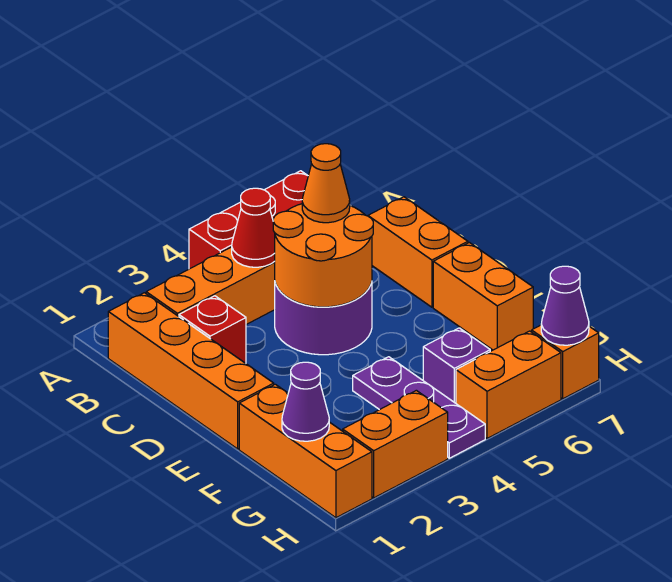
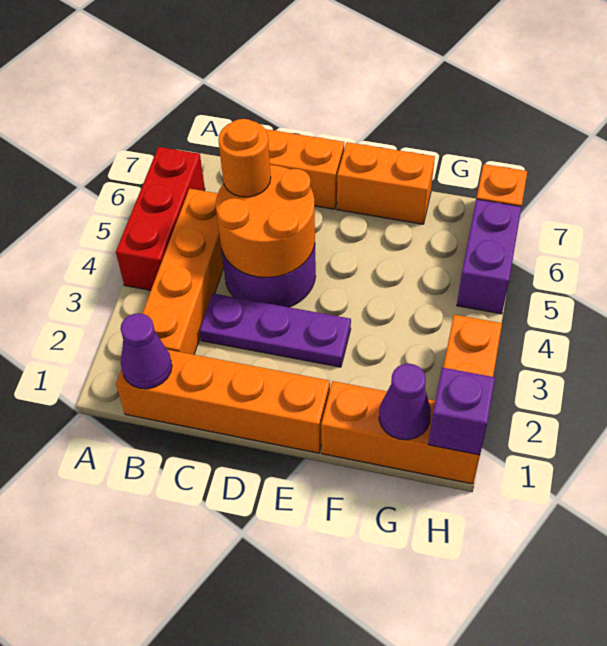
red cone B4 level 2 -> none
red brick C2 level 1 -> none
orange cone C5 level 3 -> orange round brick C5 level 3
purple plate F4:H4 level 1 -> purple plate C3:E3 level 1
purple brick G5 level 1 -> purple brick H1 level 2
orange brick H5:H6 level 1 -> purple brick H5:H6 level 1
purple cone H7 level 2 -> purple cone B1 level 2

